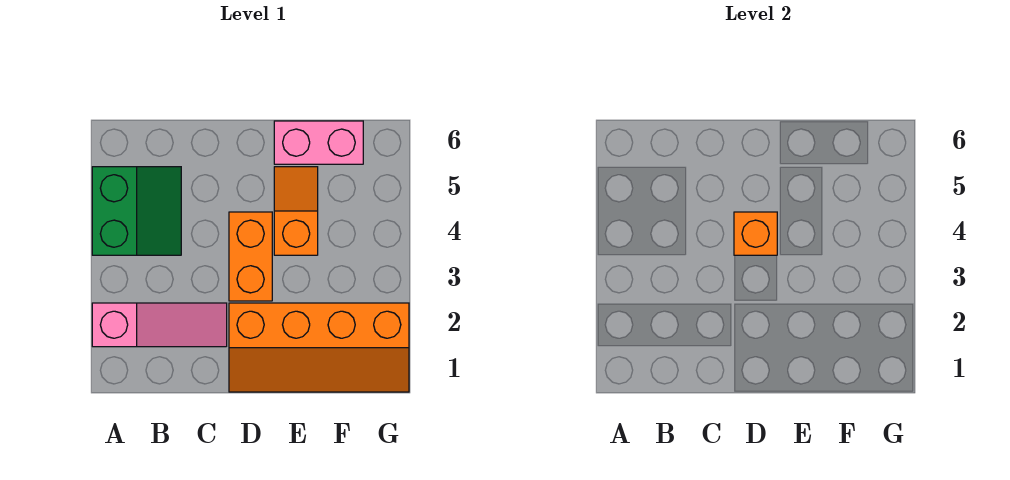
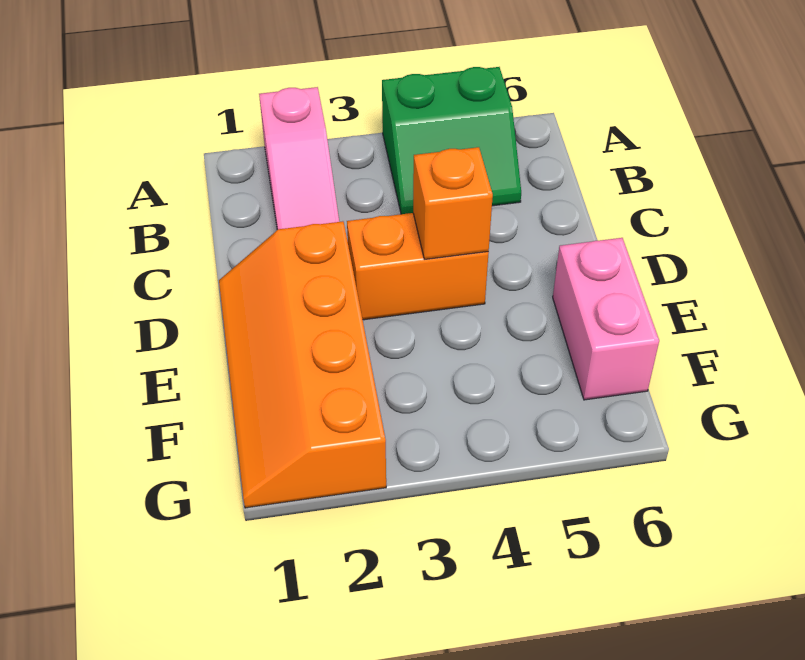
orange slope E4:E5 level 1 top 4 -> none

